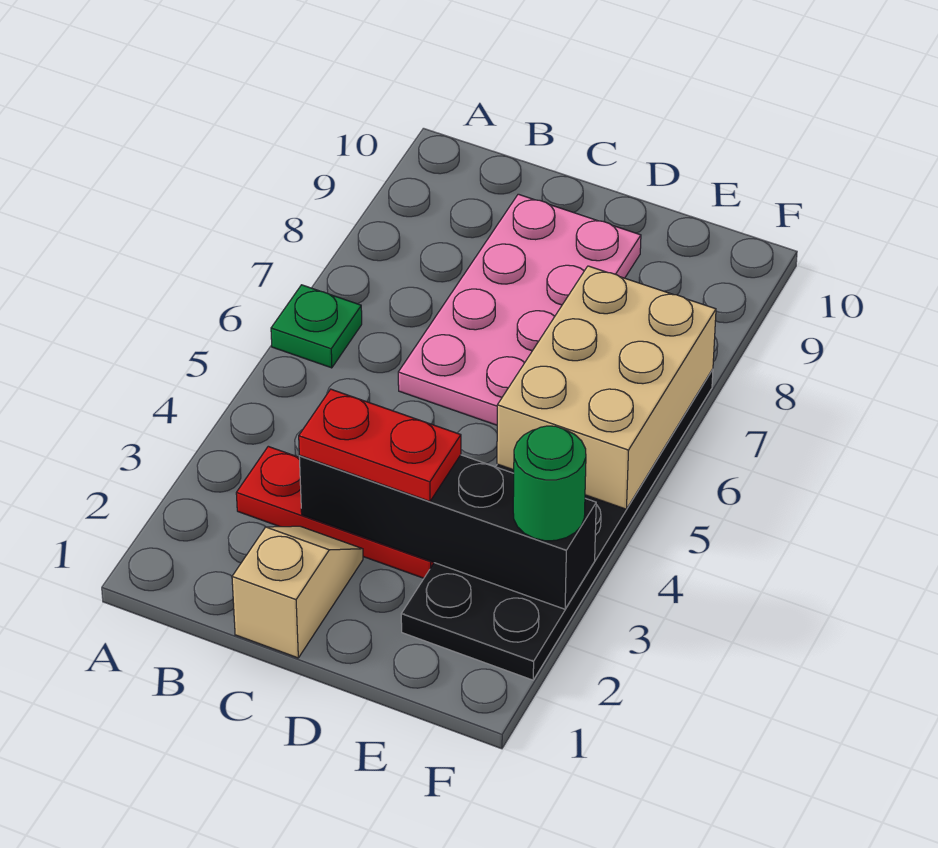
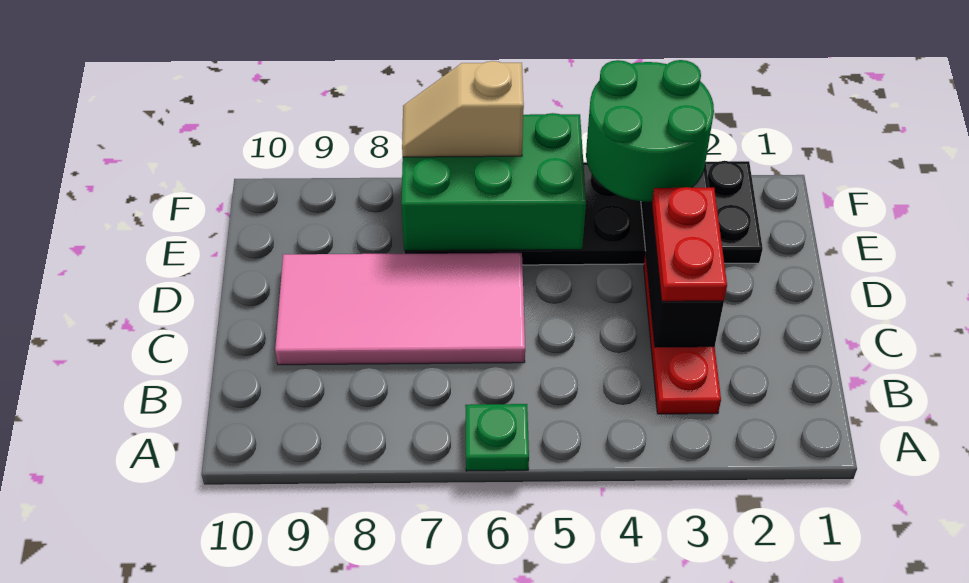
tan slope C1:C2 level 1 top 1 -> tan slope F6:F7 level 3 top 6
pink plate C6:D9 level 1 -> pink tile C6:D9 level 1
tan brick E5:F7 level 2 -> green brick E5:F7 level 2
green round brick F3 level 3 -> green round brick E3:F4 level 3

